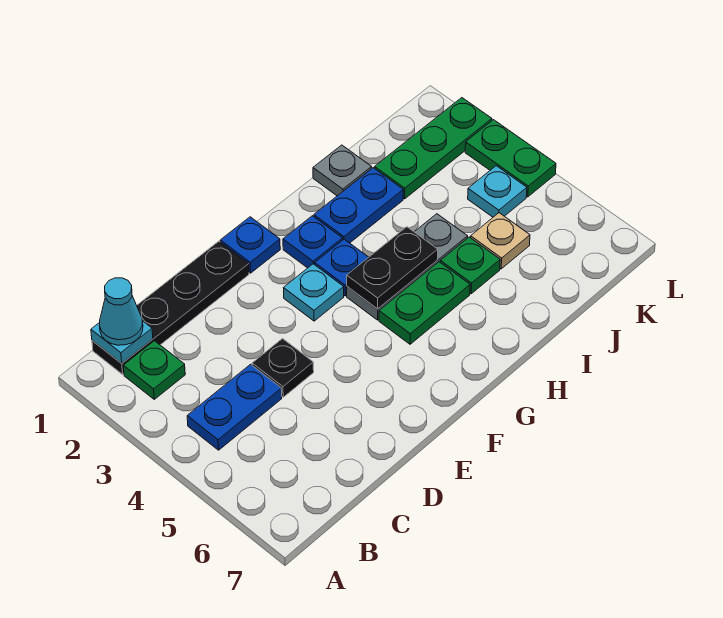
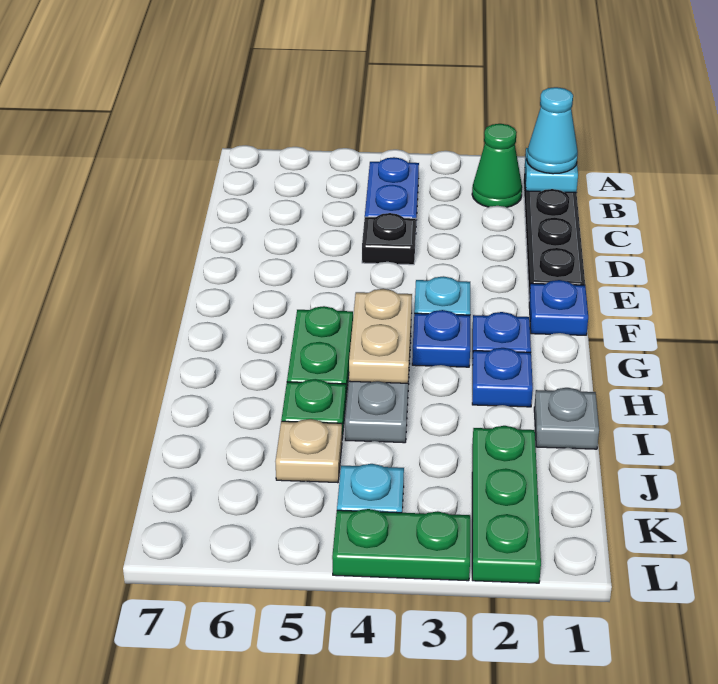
green plate B2 level 1 -> green cone B2 level 1
black plate G4:H4 level 2 -> tan plate G4:H4 level 2
blue plate H2:I2 level 1 -> blue plate H2 level 1

